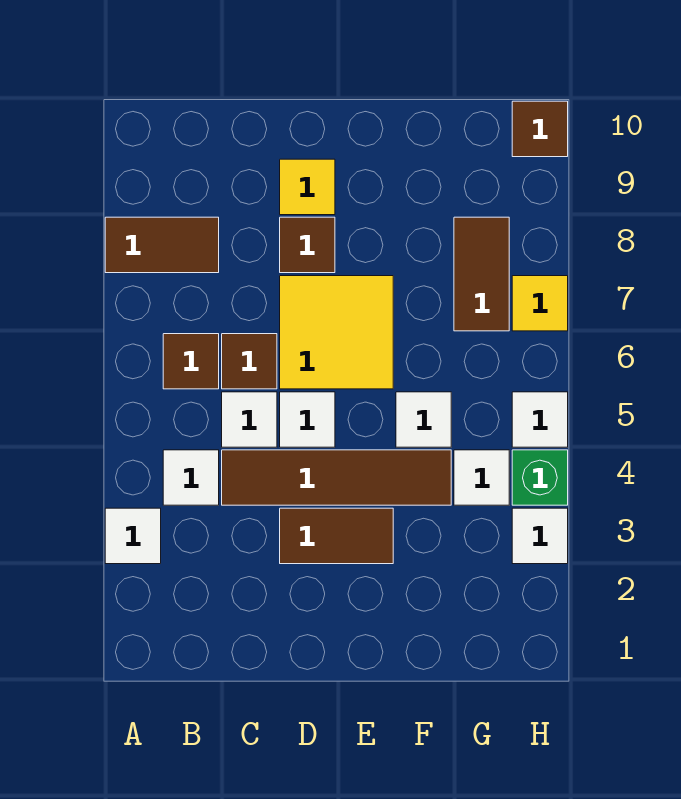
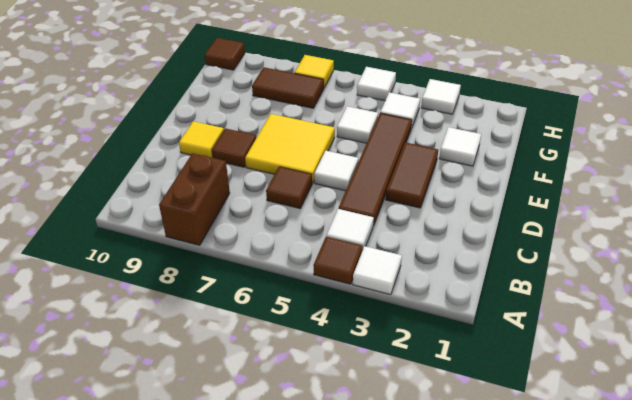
brown tile A8:B8 level 1 -> brown brick A8:B8 level 1
brown tile B6 level 1 -> brown tile A4 level 1
white tile C5 level 1 -> white tile F2 level 1
green brick H4 level 1 -> none

